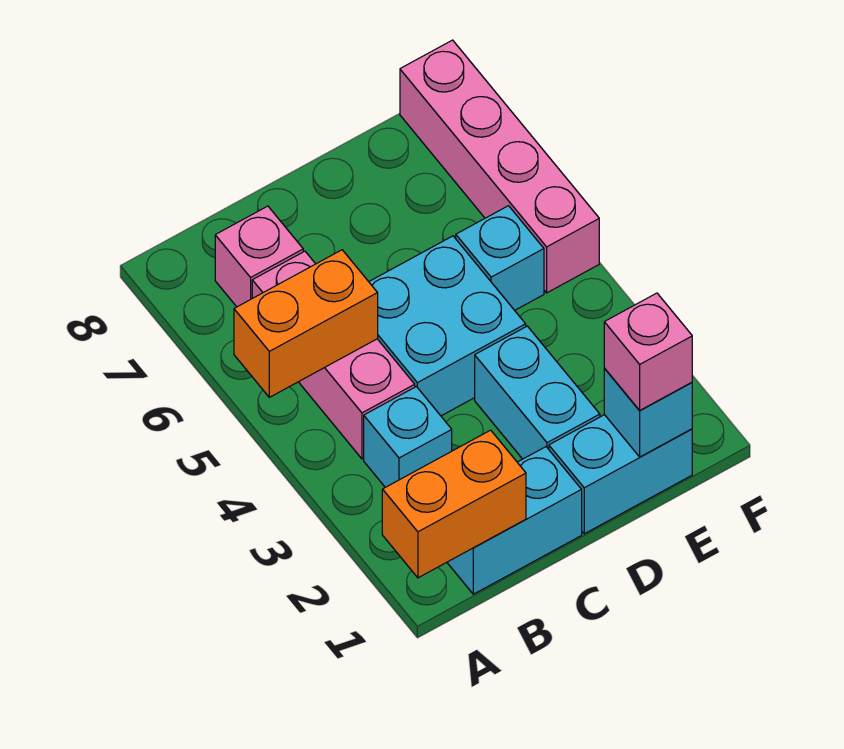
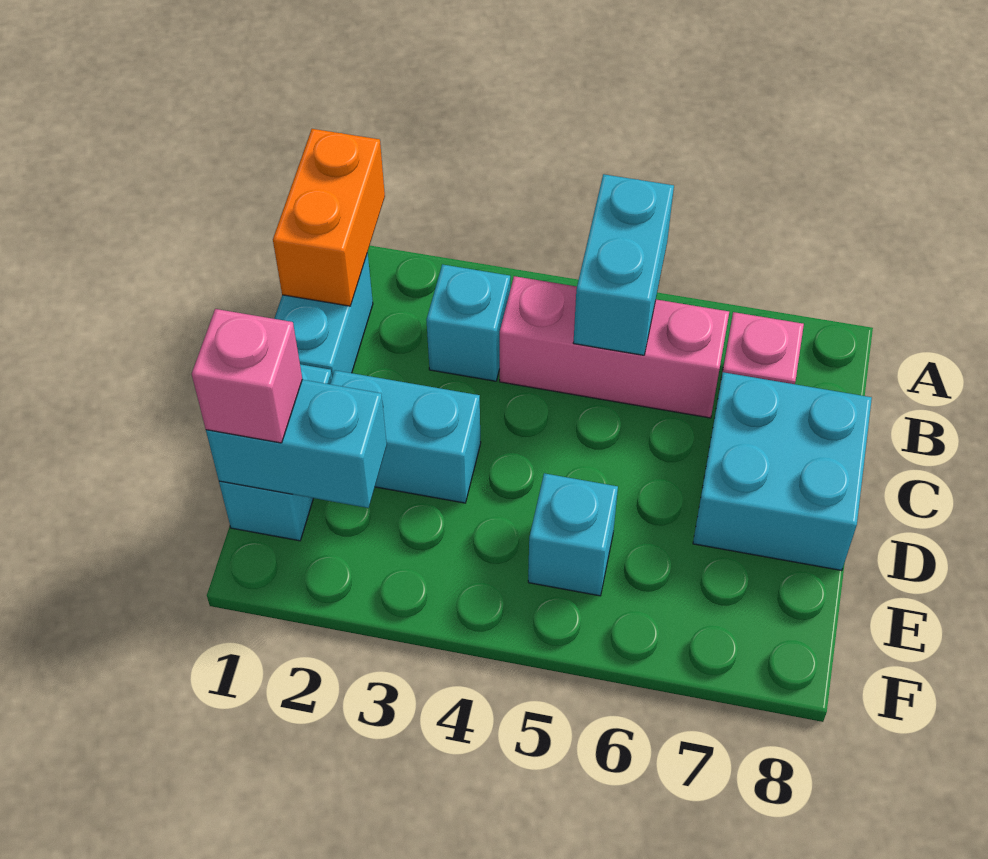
orange brick A5:B5 level 2 -> cyan brick A5:B5 level 2
cyan brick C4:D5 level 1 -> cyan brick C7:D8 level 1
cyan brick E1 level 2 -> cyan brick E1:E2 level 2
pink brick F5:F8 level 1 -> none

